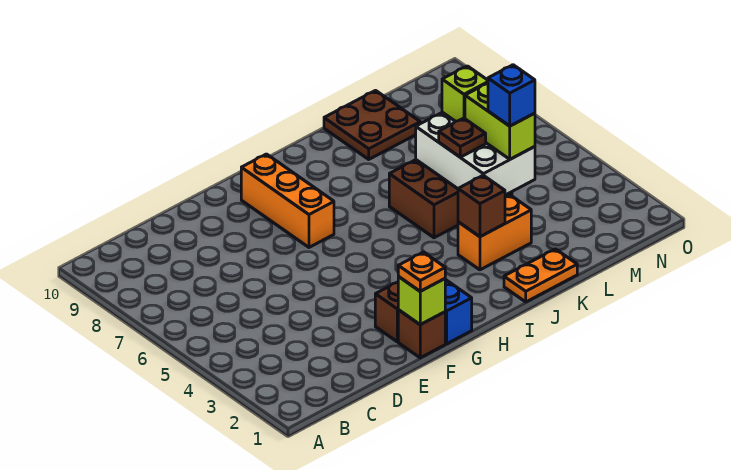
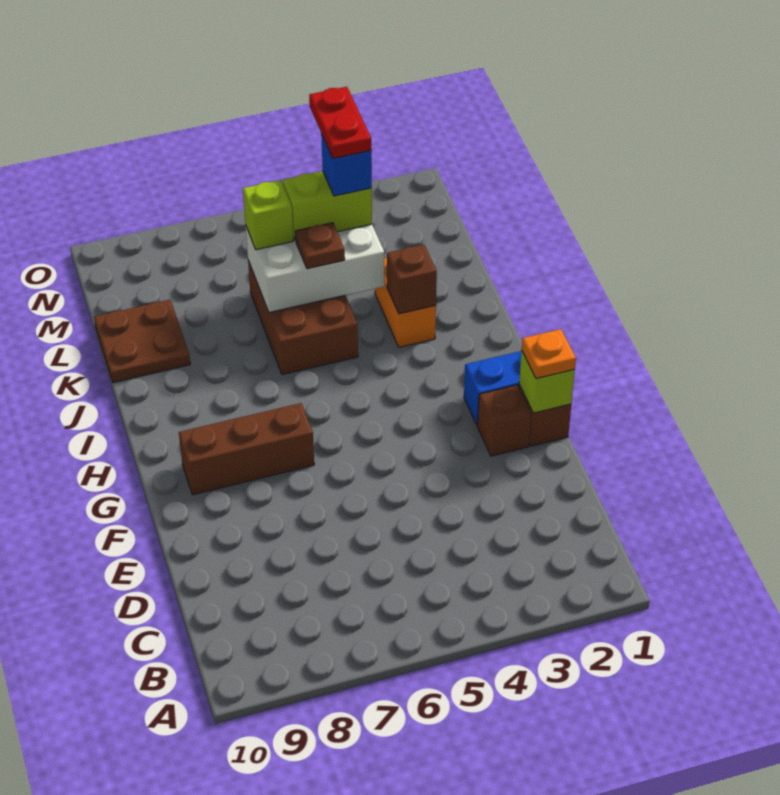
orange brick G7:G9 level 1 -> brown brick G7:G9 level 1
orange plate J1:K1 level 1 -> none
none -> red plate L4:M4 level 5

